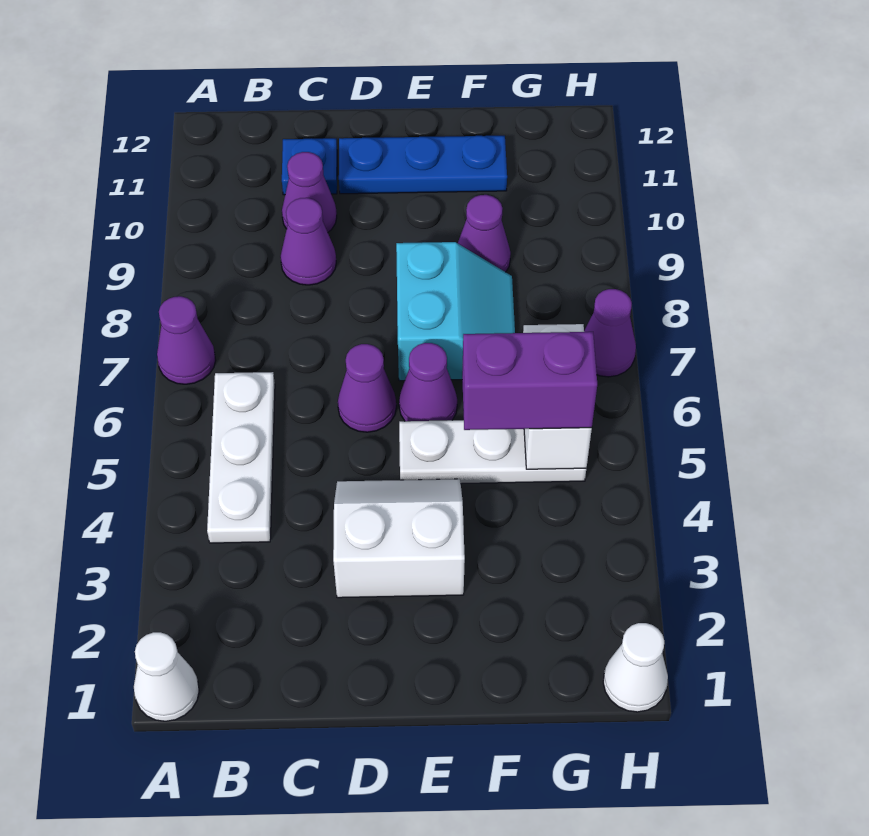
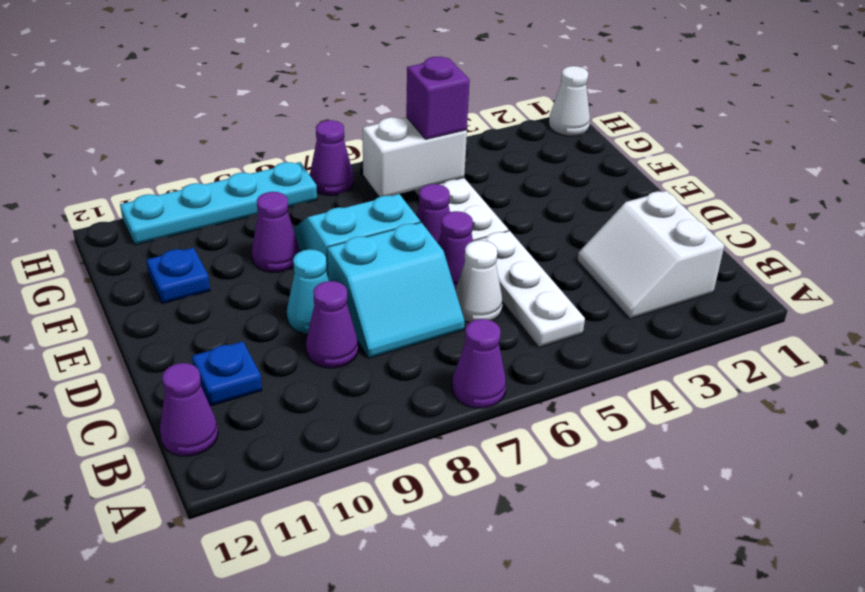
white cone A1 level 1 -> white cone C6 level 1
white plate B4:B6 level 1 -> white plate B5:D5 level 1
none -> cyan slope C7:D8 level 1 top D
purple cone C10 level 1 -> purple cone B12 level 1
white slope D3:E4 level 1 top 3 -> white slope B2:C3 level 1 top 2
none -> cyan cone D9 level 1
blue plate D11:F11 level 1 -> blue plate F11 level 1
purple brick F5:G5 level 3 -> purple brick G5 level 3
none -> cyan plate H8:H11 level 1

